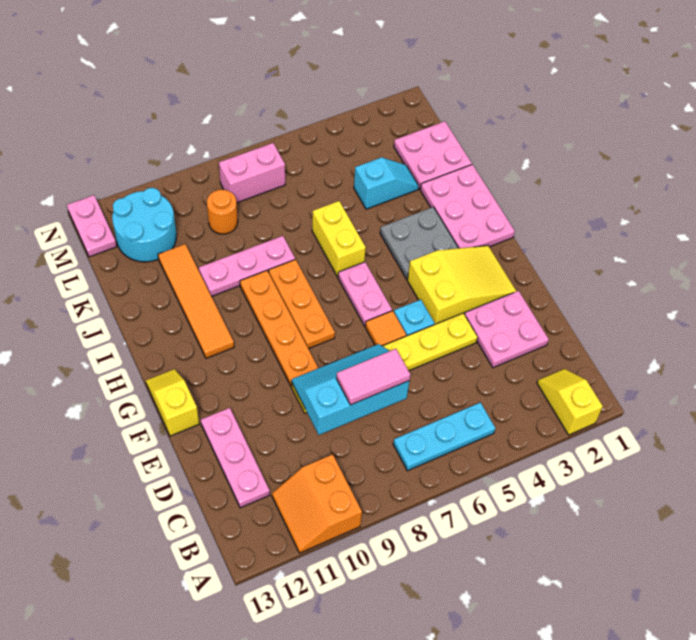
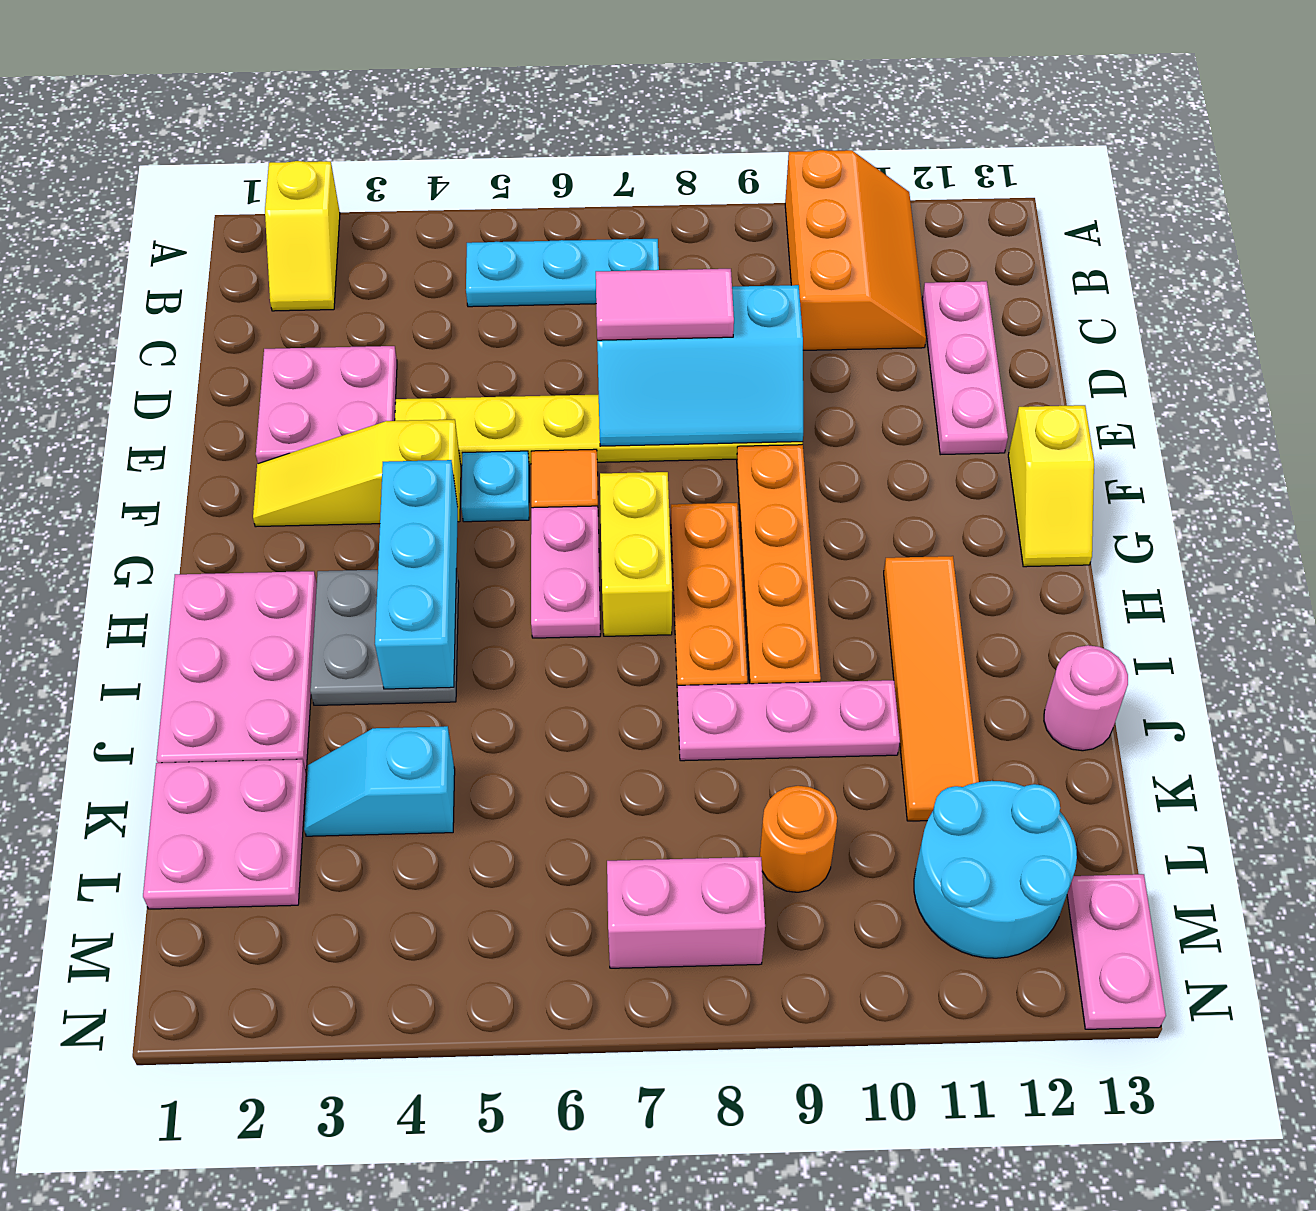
orange slope A10:B11 level 1 top 10 -> orange slope A10:C11 level 1 top 10
yellow slope F2:G4 level 1 top 4 -> yellow slope F2:F4 level 1 top 4
none -> cyan brick G4:I4 level 2
yellow brick I6:J6 level 1 -> yellow brick G7:H7 level 1
none -> pink round brick J13 level 1

